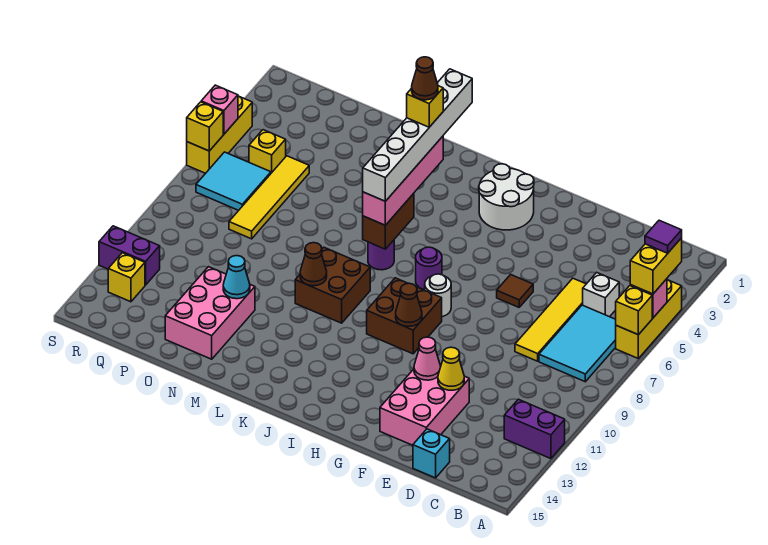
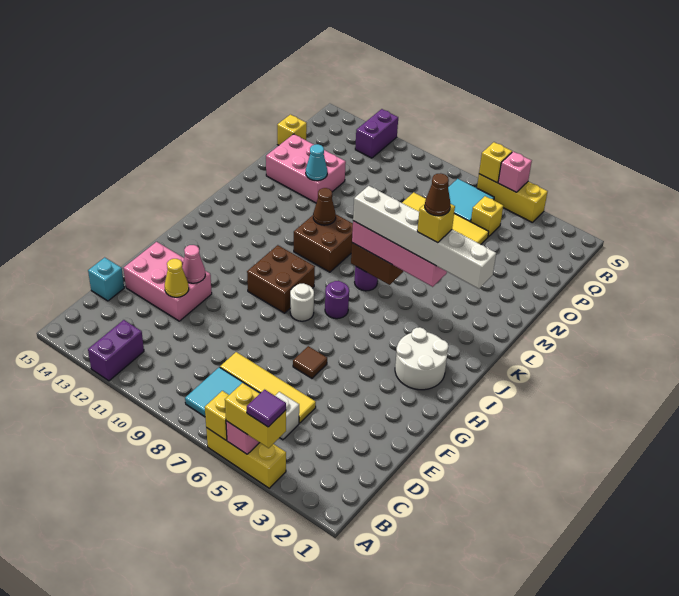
brown cone H10 level 2 -> none
yellow brick R13 level 1 -> yellow brick P15 level 1

